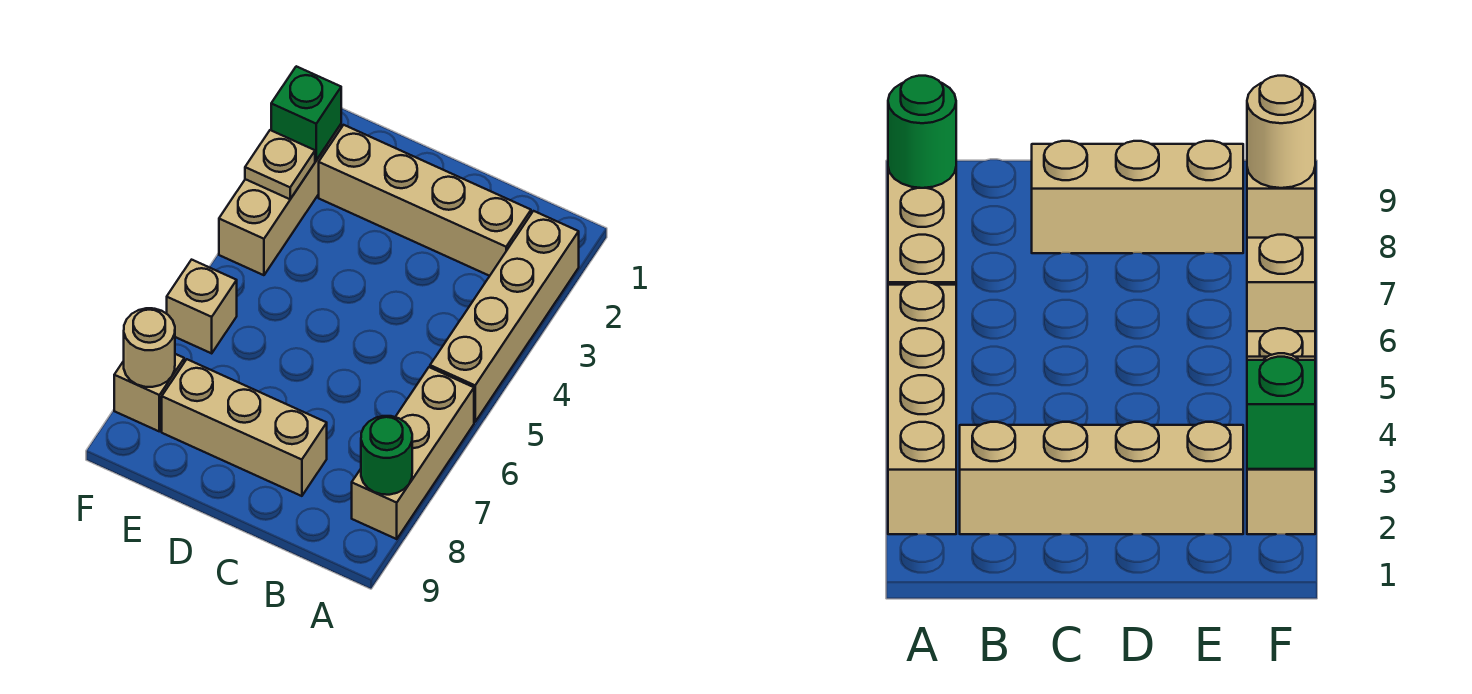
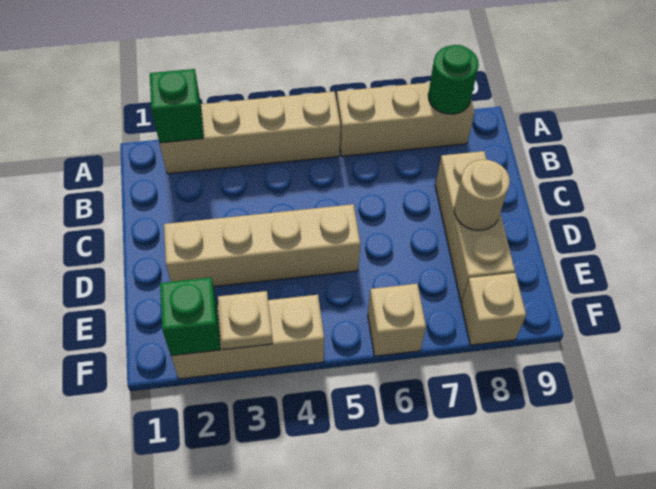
none -> green brick A2 level 2
tan brick B2:E2 level 1 -> tan brick D2:D5 level 1
tan round brick F8 level 2 -> tan round brick D8 level 2

